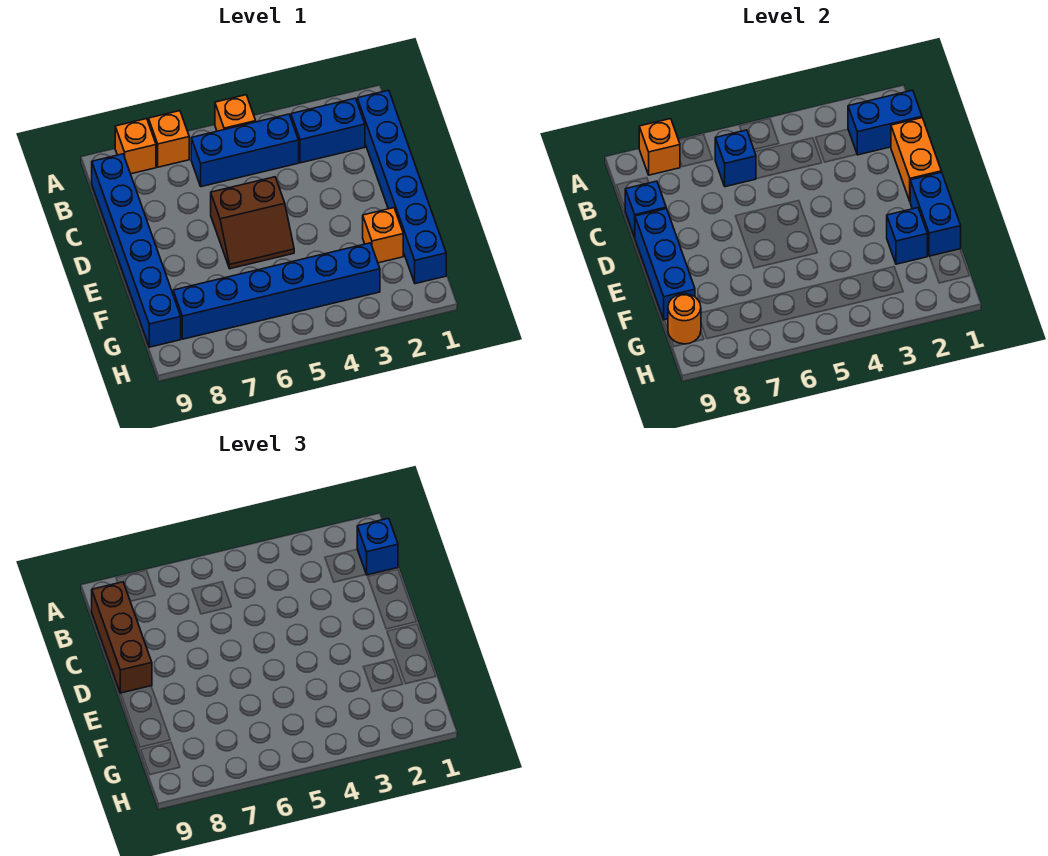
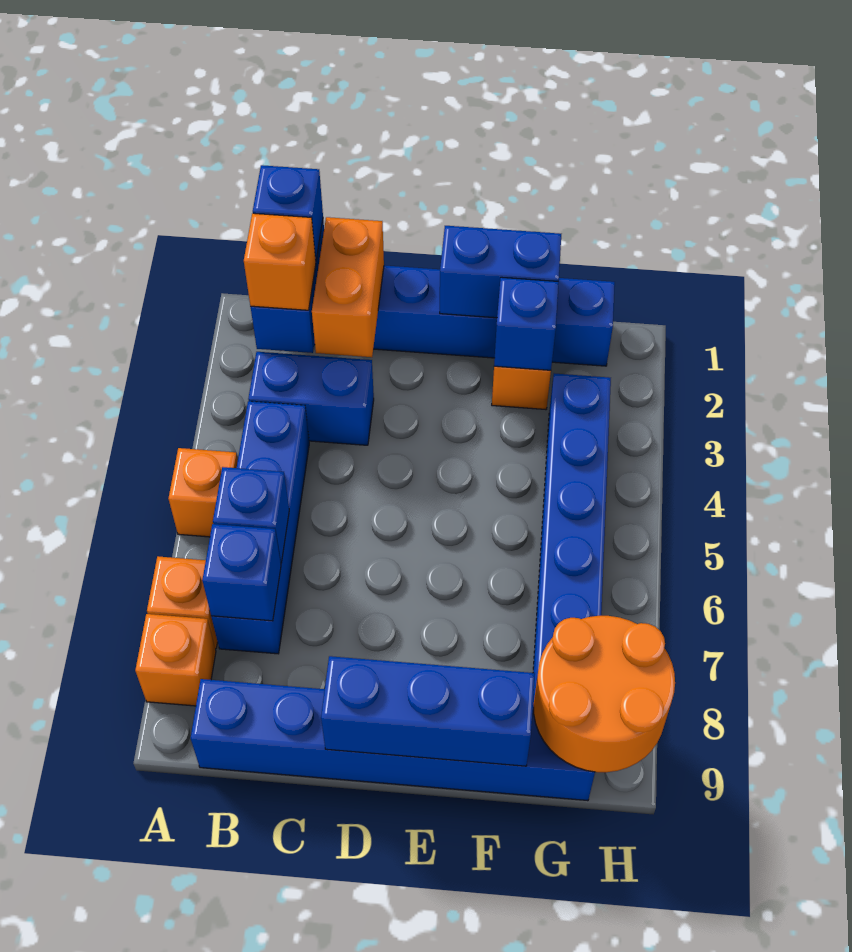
orange brick A8 level 2 -> orange brick B2 level 3
blue brick B2:B3 level 1 -> blue brick B3:C3 level 1
blue brick B4:B6 level 1 -> blue brick B4:B7 level 1
brown brick B9:D9 level 3 -> none
orange brick C1:D1 level 2 -> orange brick C1:C2 level 2
blue brick C9 level 2 -> blue brick B7 level 2
brown slope D5:E6 level 1 top D -> none
orange round brick G9 level 2 -> orange round brick G8:H9 level 2

